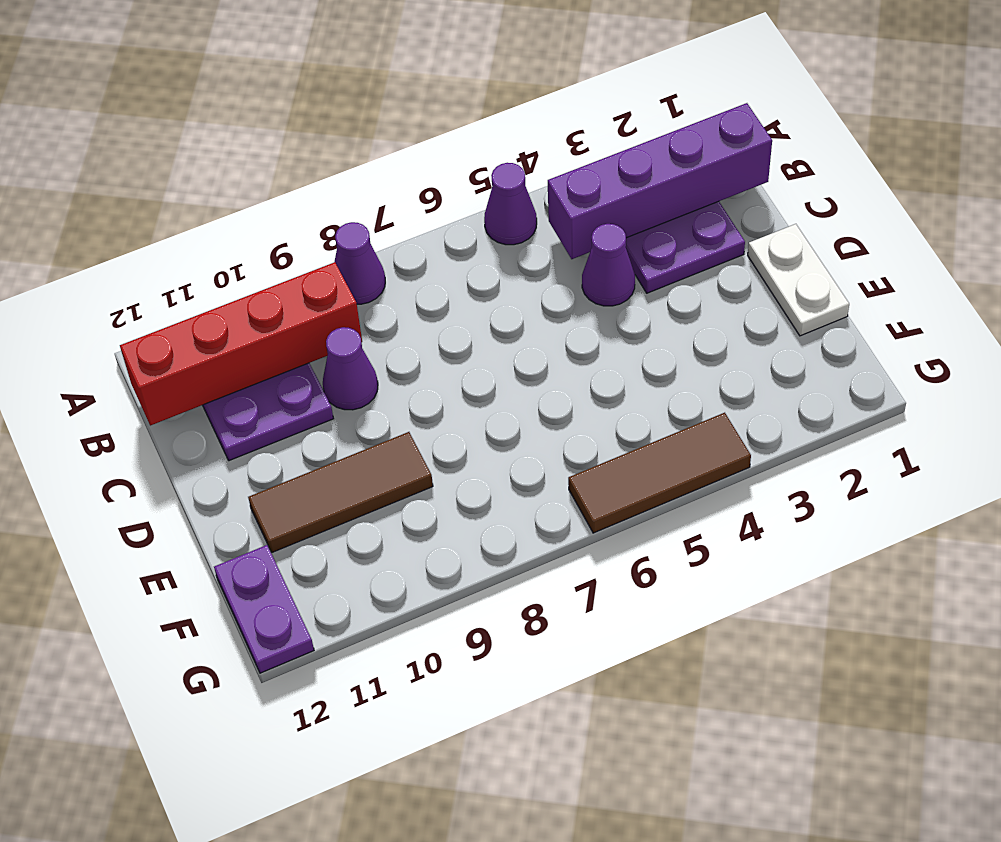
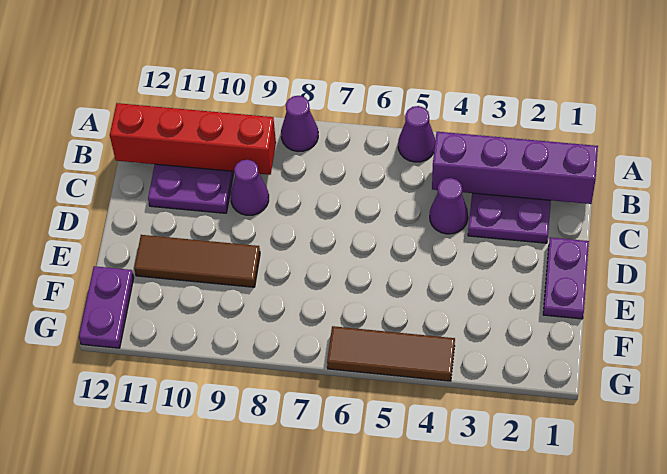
white plate D1:E1 level 1 -> purple plate D1:E1 level 1

